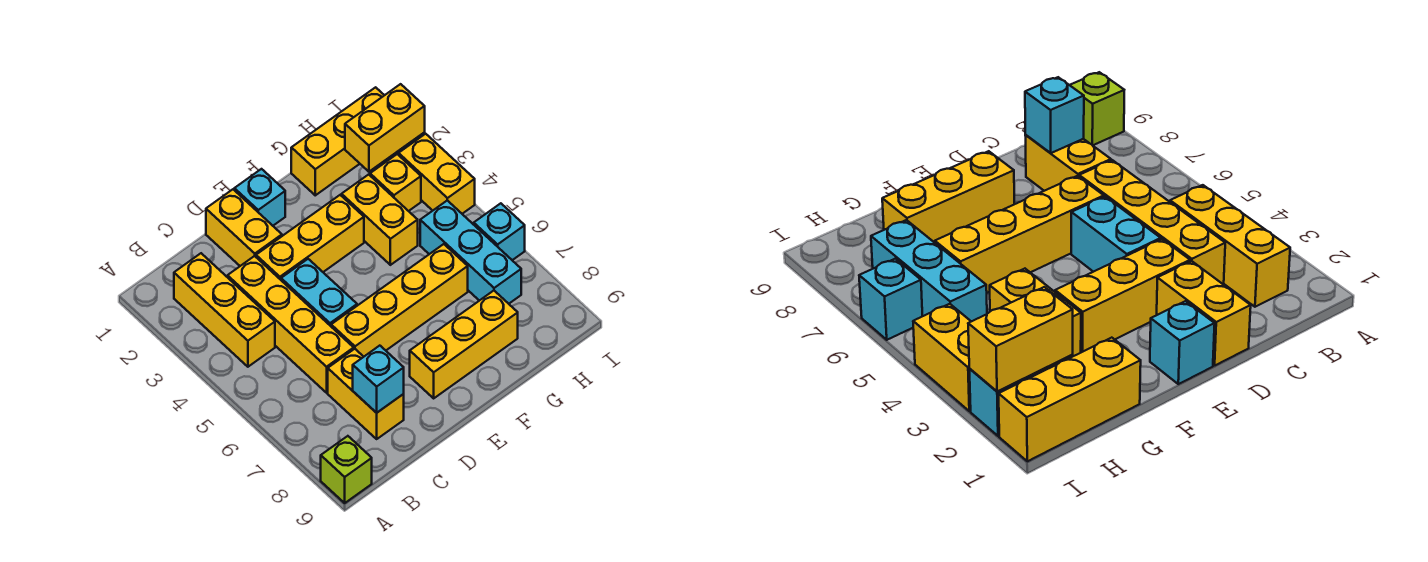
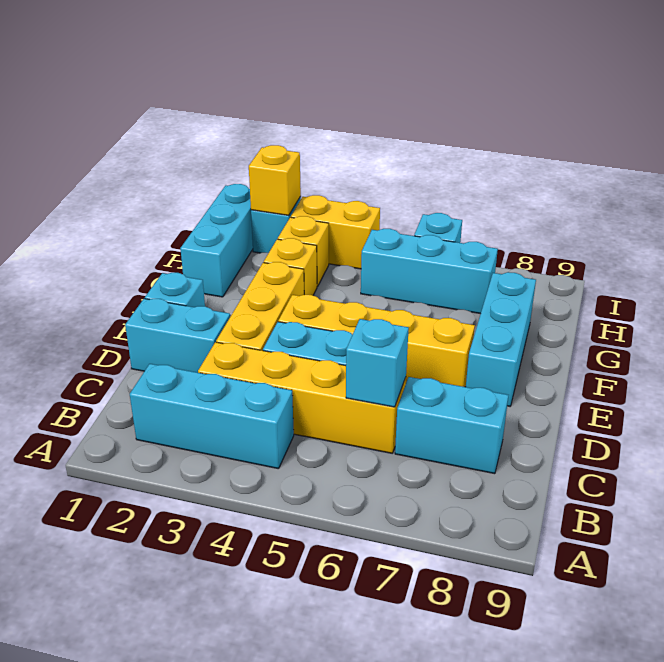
lime brick A9 level 1 -> none
yellow brick B2:B4 level 1 -> cyan brick B2:B4 level 1
yellow brick C7:C8 level 1 -> cyan brick C7:C8 level 1
cyan brick C8 level 2 -> cyan brick C6 level 2
yellow brick D1:D2 level 1 -> cyan brick D1:D2 level 1
yellow brick D6:G6 level 1 -> yellow brick E4:E7 level 1
yellow brick E8:G8 level 1 -> cyan brick E8:G8 level 1
yellow brick G1:I1 level 1 -> cyan brick G1:I1 level 1
yellow brick G3:G4 level 1 -> yellow brick G3 level 1
yellow brick H2:I2 level 2 -> yellow brick I2 level 2

